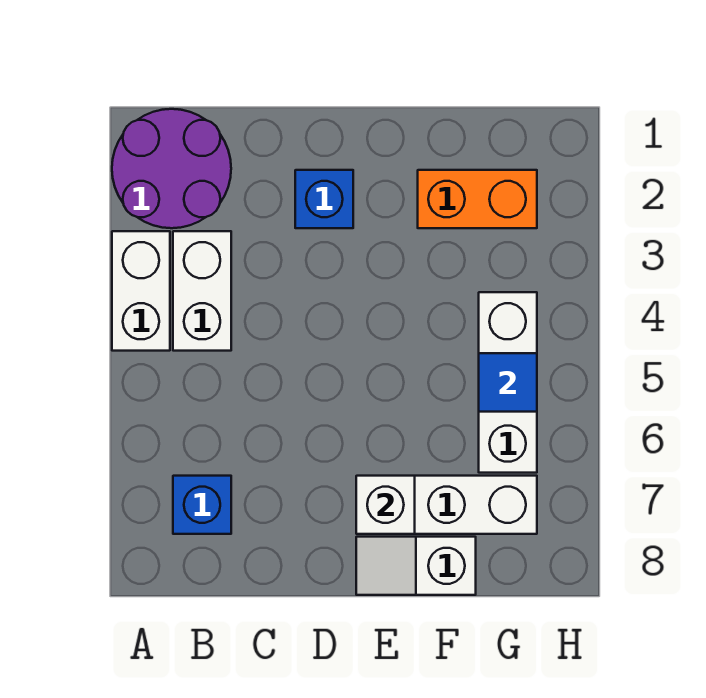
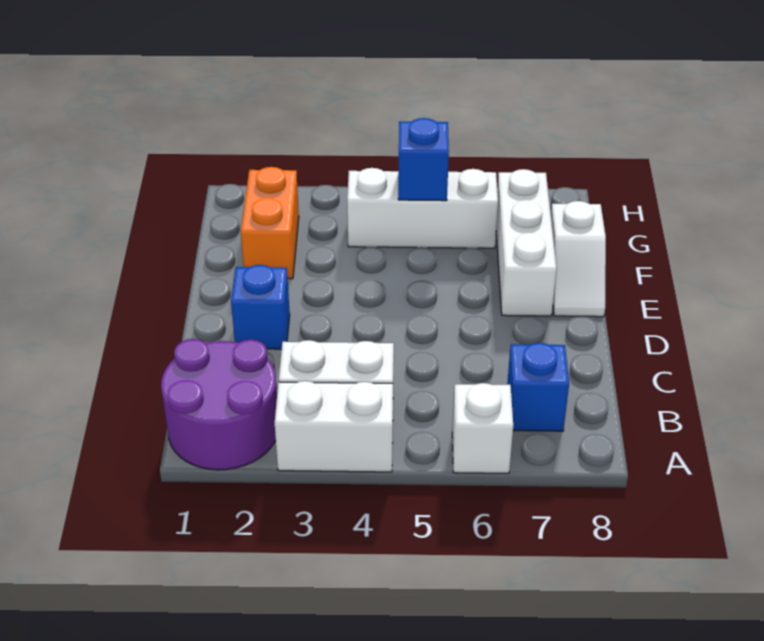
white brick E7 level 2 -> white brick A6 level 1
blue tile G5 level 2 -> blue brick G5 level 2

